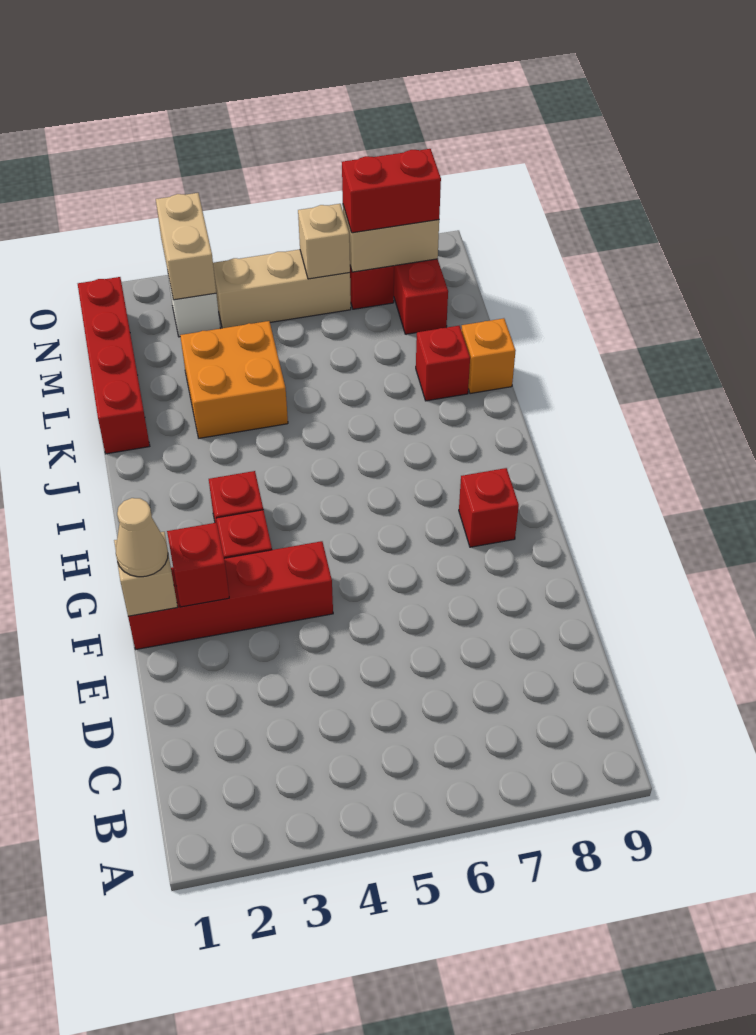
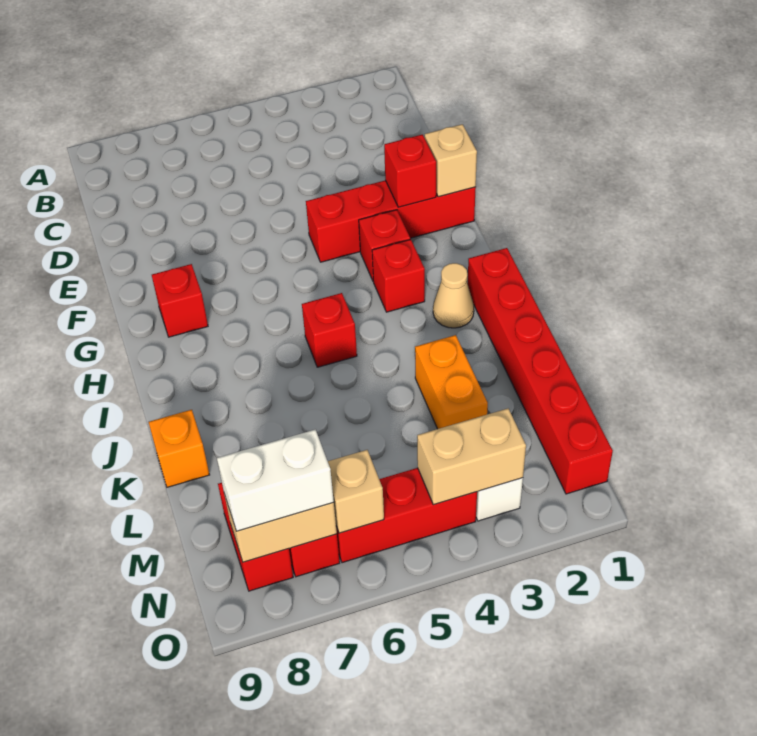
tan cone F1 level 3 -> tan cone I2 level 1
red brick K1:N1 level 1 -> red brick I1:N1 level 1
orange brick K3:L4 level 1 -> orange brick K3:L3 level 1
red brick K8 level 1 -> red brick I5 level 1
tan brick N3:O3 level 2 -> tan brick N3:N4 level 2
tan brick N4:N6 level 1 -> red brick N4:N6 level 1
red brick N7:N8 level 3 -> white brick N7:N8 level 3

